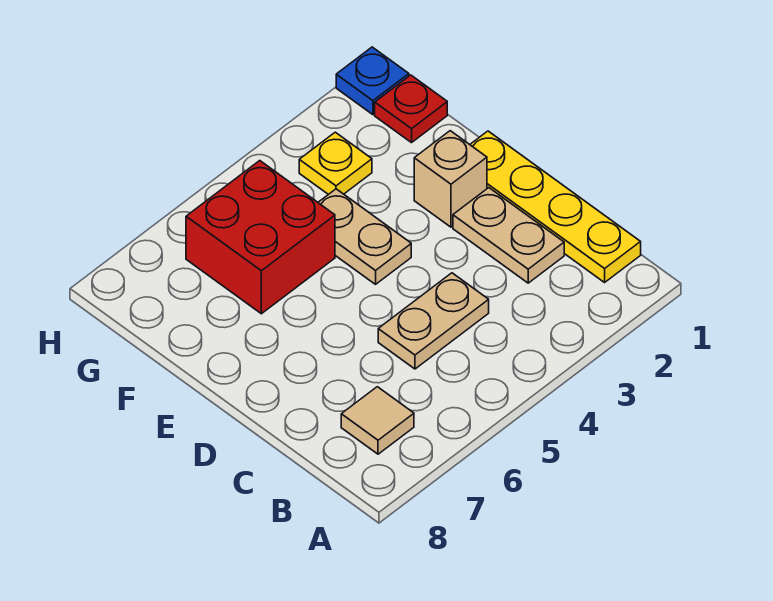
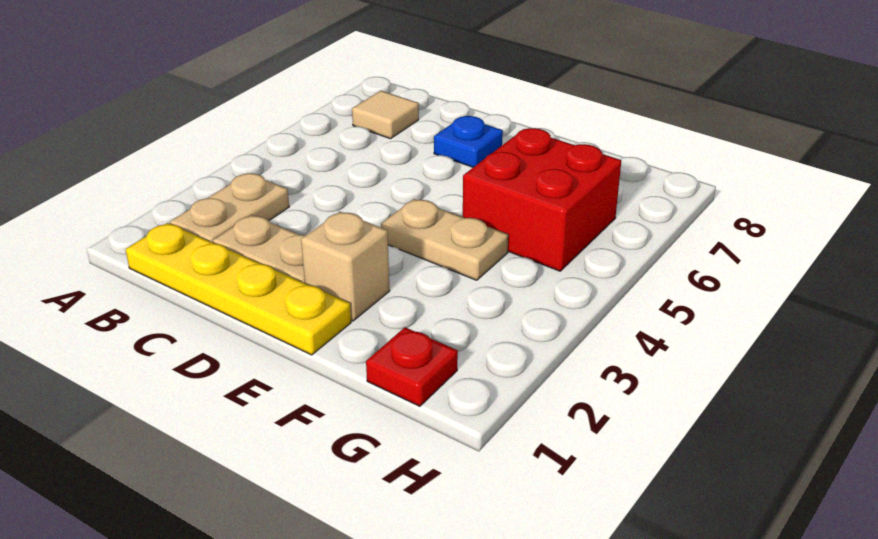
tan plate C4:C5 level 1 -> tan plate B2:B3 level 1
yellow plate G3 level 1 -> none
blue plate H1 level 1 -> blue plate D7 level 1

